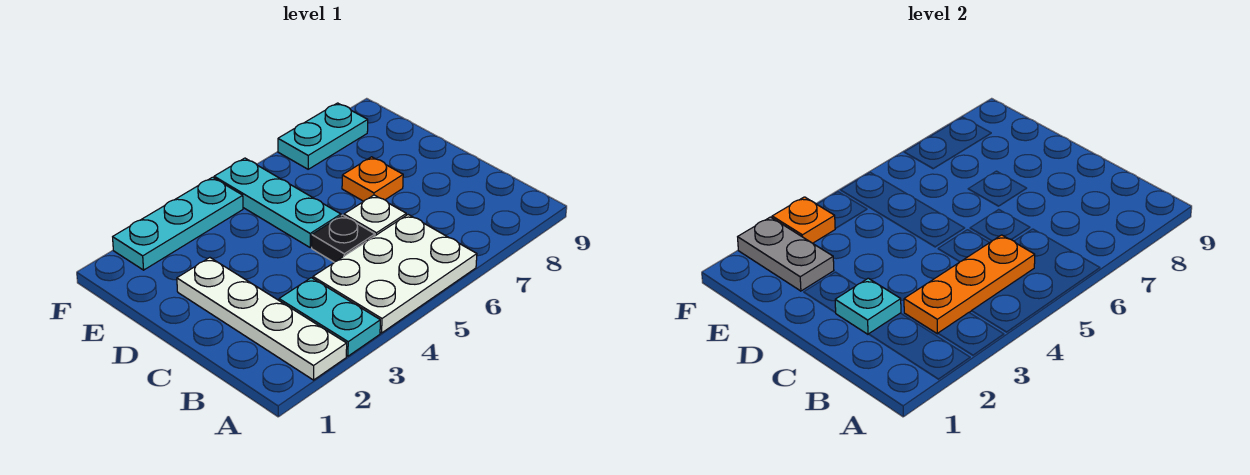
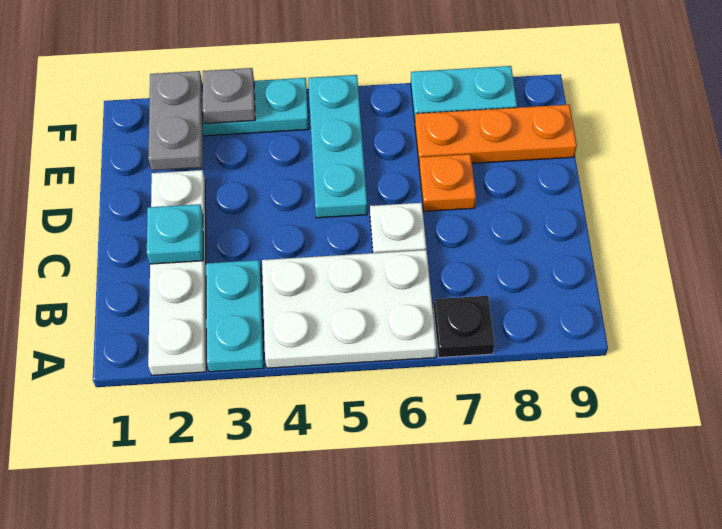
orange plate B3:B5 level 2 -> orange plate E7:E9 level 1
black plate C5 level 1 -> black plate A7 level 1
orange plate F3 level 2 -> grey plate F3 level 2

